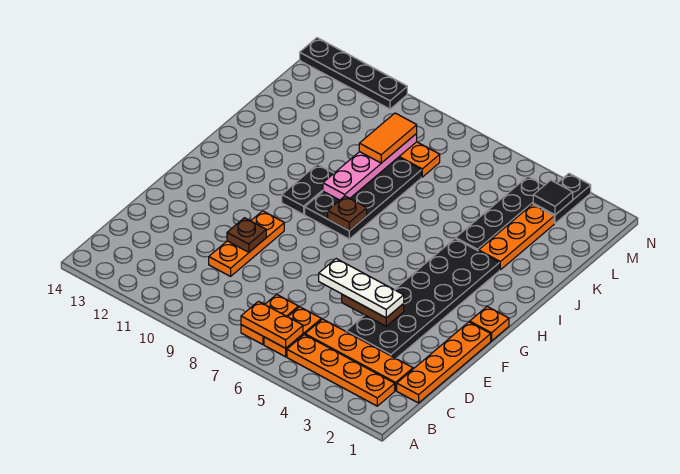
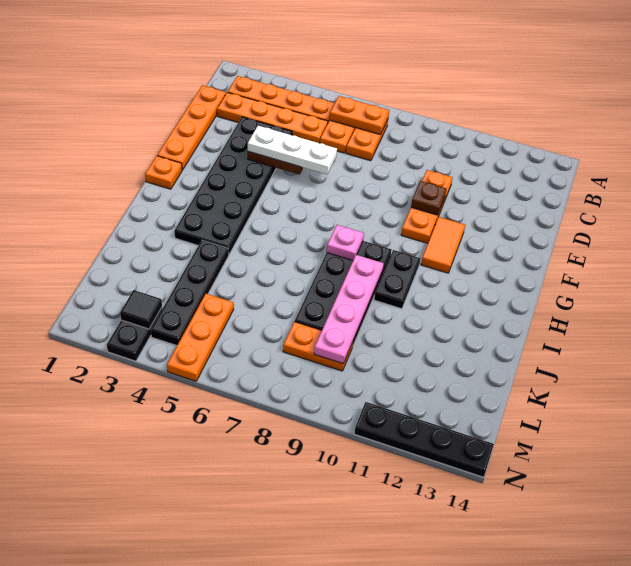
brown plate H8 level 2 -> pink plate H8 level 2
orange plate J3:L3 level 1 -> orange plate L5:N5 level 1
orange tile K9:L9 level 3 -> orange tile F11:G11 level 1

